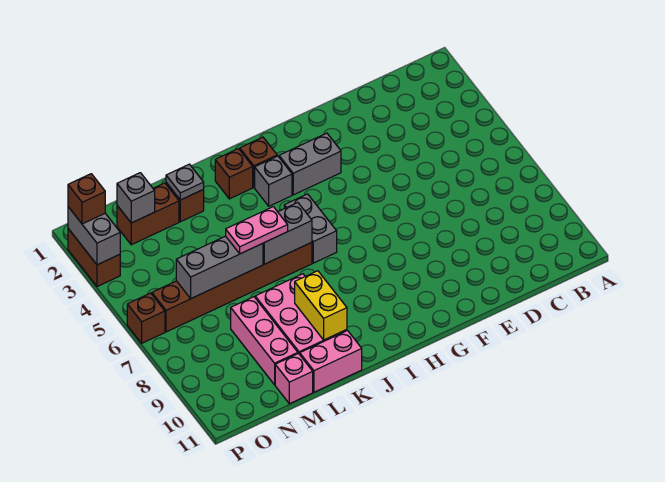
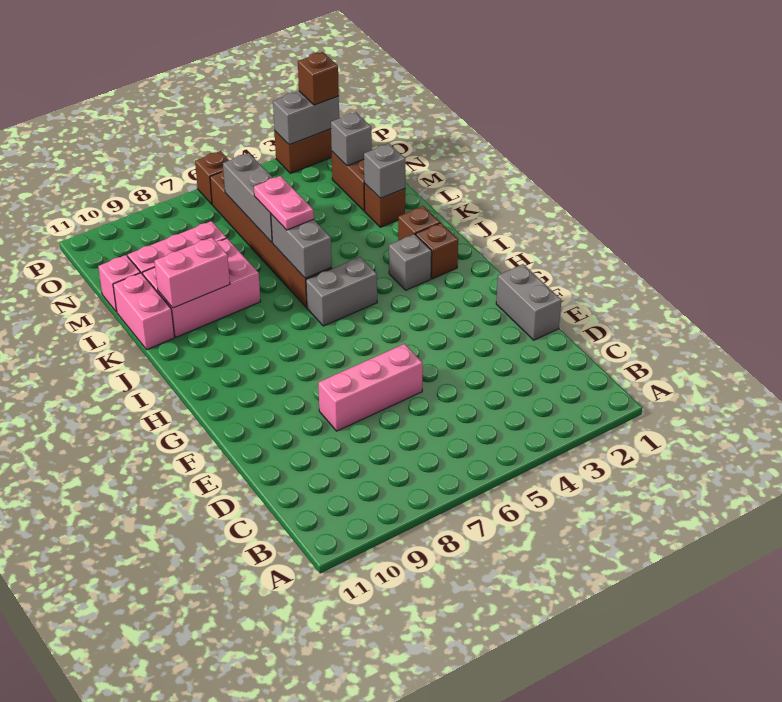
none -> pink brick E6:E8 level 1
grey brick G3:H3 level 1 -> grey brick E1:F1 level 1
yellow brick K9:K10 level 2 -> pink brick K9:K10 level 2
grey plate L2 level 2 -> grey brick L2 level 2

